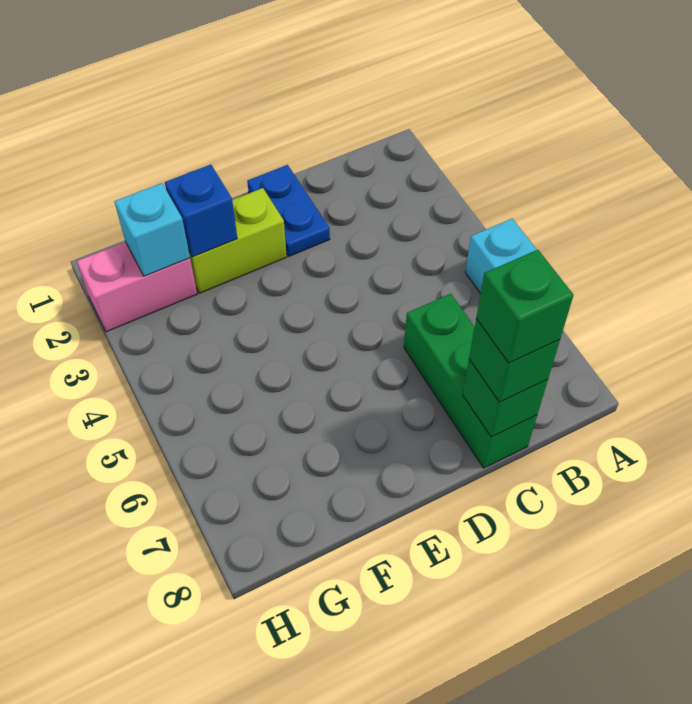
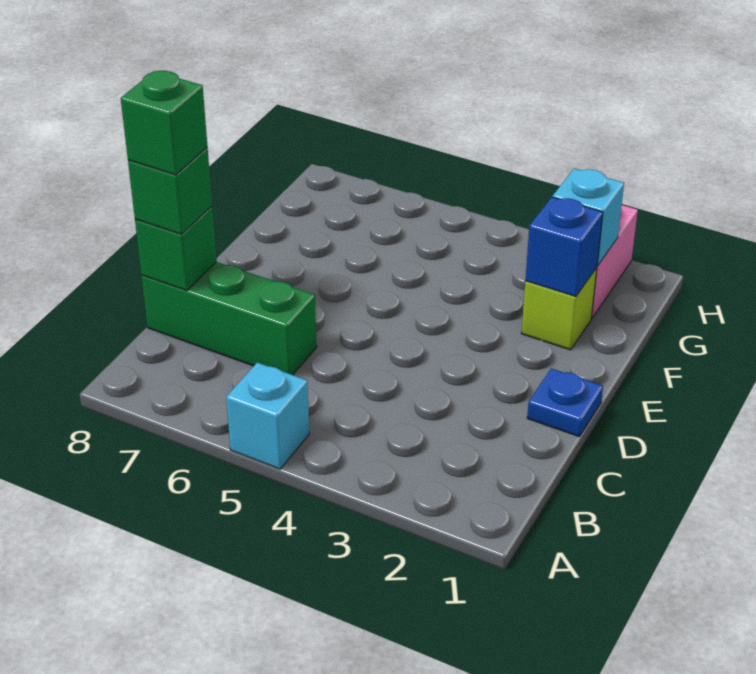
blue plate D1:D2 level 1 -> blue plate D1 level 1
lime brick E2:F2 level 1 -> lime brick F2 level 1

